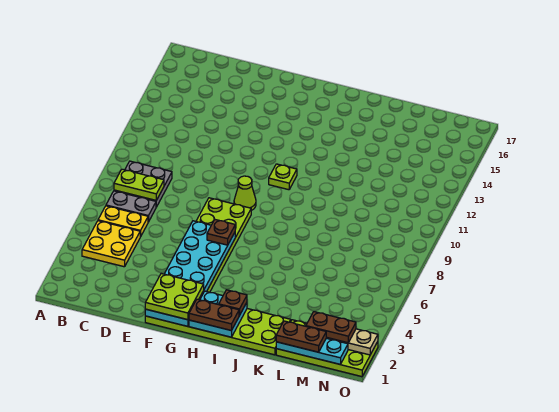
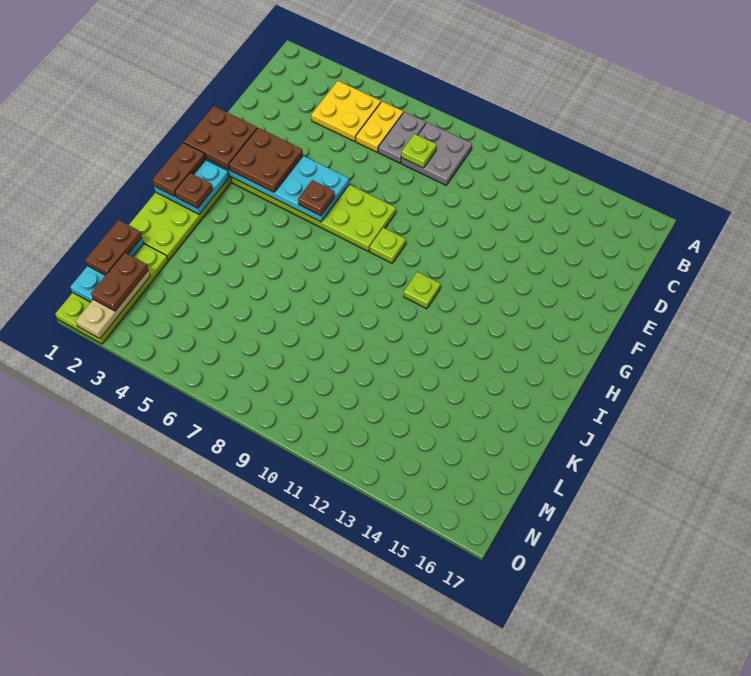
lime plate B8:C8 level 2 -> lime plate C8 level 2
lime plate F1:G2 level 3 -> brown plate F1:G2 level 3
none -> brown plate F3:G4 level 3
lime cone G9 level 1 -> lime plate G9 level 1

